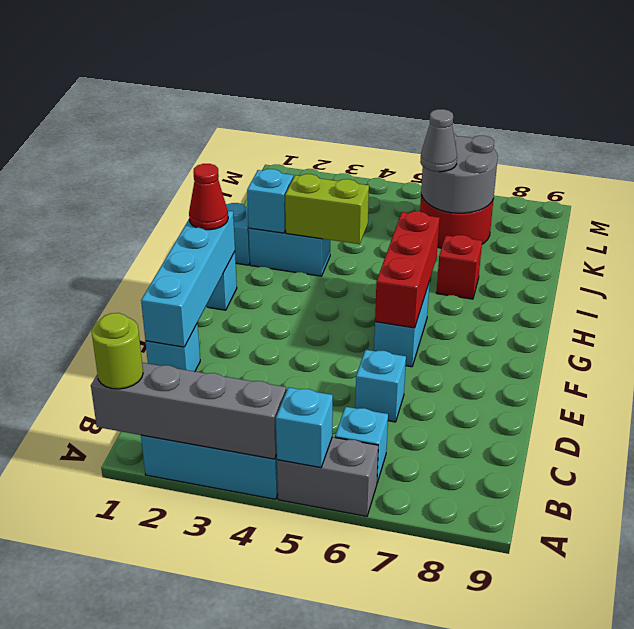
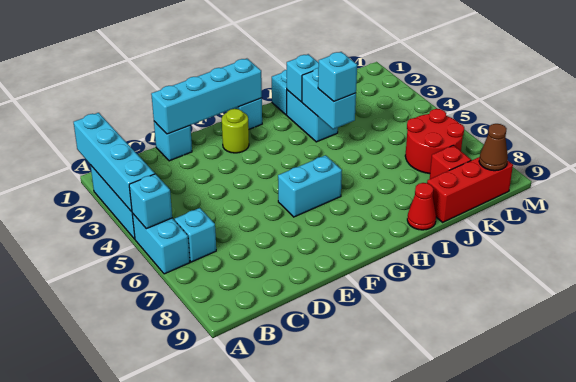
grey brick A1:A4 level 2 -> cyan brick A1:A4 level 2
lime round brick A1 level 3 -> lime round brick F2 level 1
grey brick A5:A6 level 1 -> cyan brick A5:A6 level 1
cyan brick D6 level 1 -> cyan brick I4 level 3
red brick F6:H6 level 2 -> red brick J9:L9 level 1
red cone G1 level 3 -> red cone I9 level 1
lime brick I3:I4 level 2 -> cyan brick I3:I4 level 2
red brick I7 level 1 -> red brick K8 level 1
grey round brick K6:L7 level 2 -> none
grey cone K6 level 3 -> none
none -> brown cone L9 level 2

